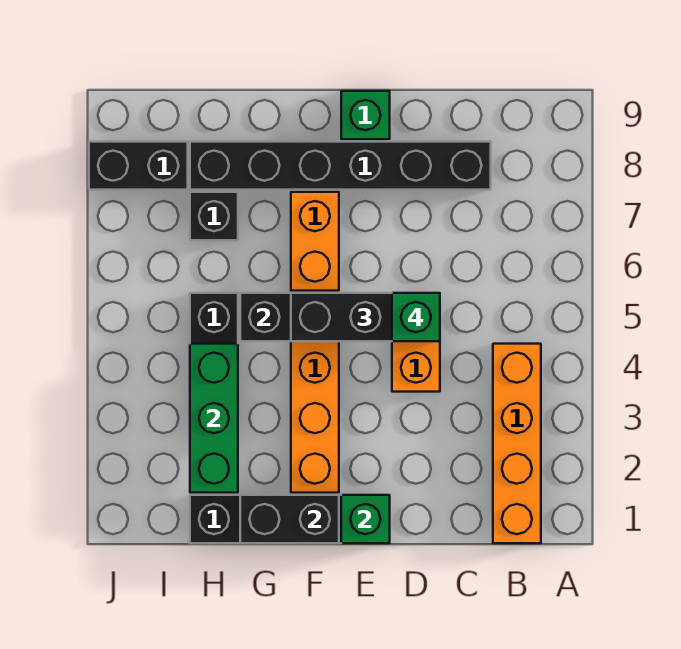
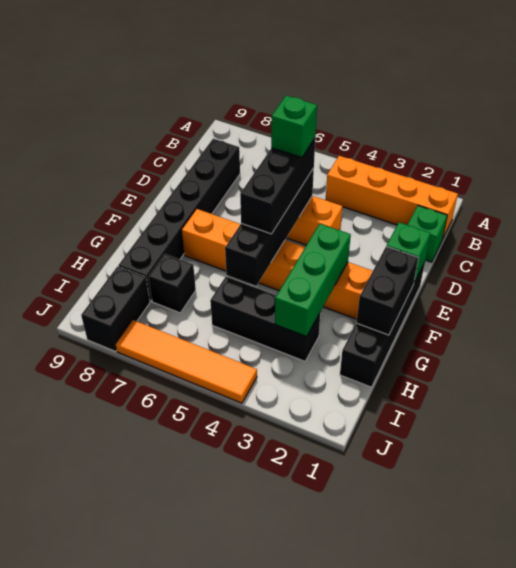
green brick E9 level 1 -> green brick C1 level 1
green brick H2:H4 level 2 -> green brick F3:H3 level 2
none -> orange tile J4:J7 level 1

